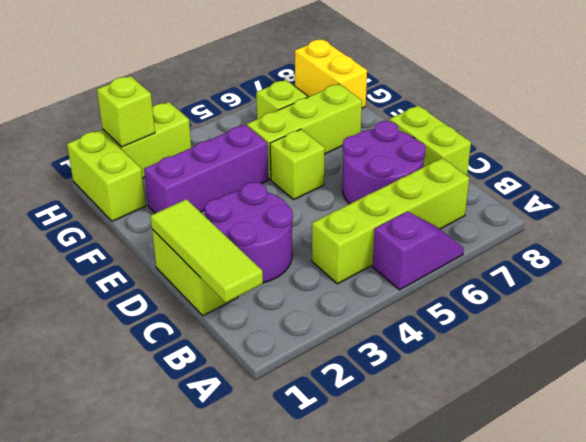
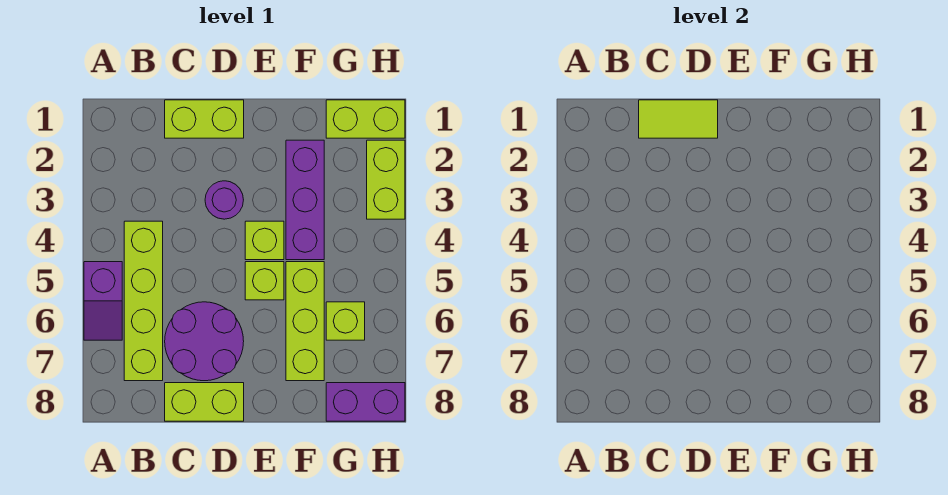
lime tile B1:D1 level 2 -> lime tile C1:D1 level 2
purple round brick C2:D3 level 1 -> purple round brick D3 level 1
yellow brick G8:H8 level 1 -> purple brick G8:H8 level 1
lime brick H2 level 2 -> lime brick E4 level 1

